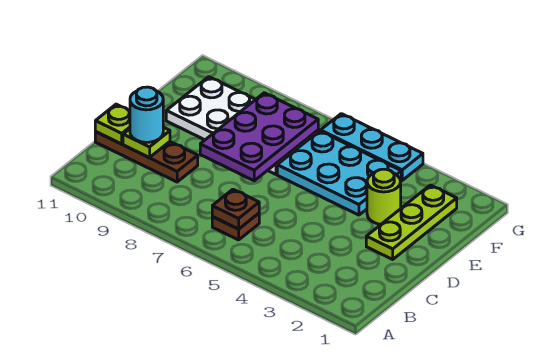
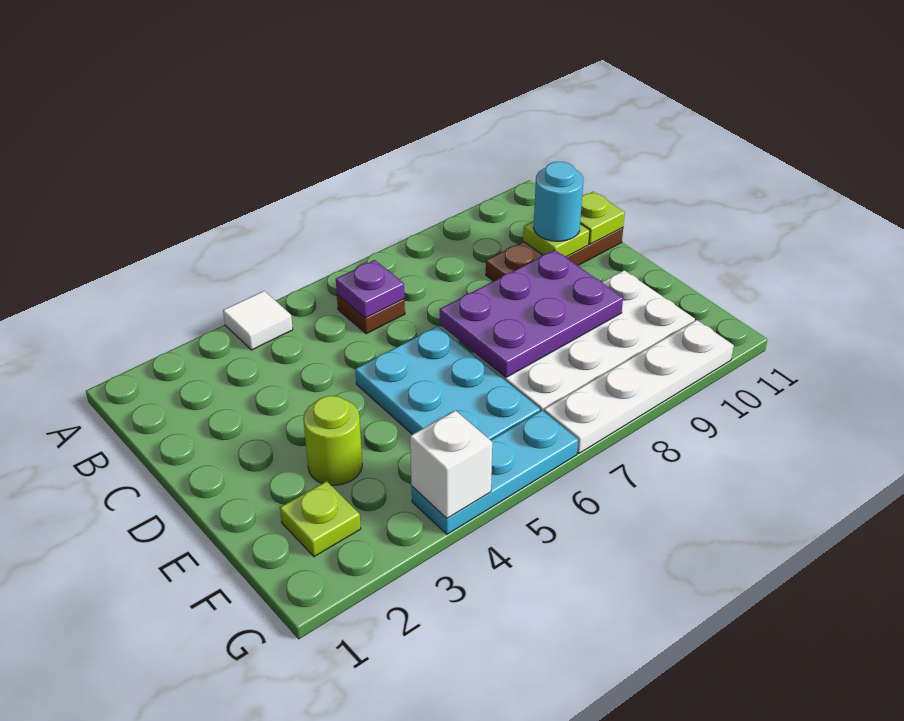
none -> white tile A4 level 1
brown plate B6 level 2 -> purple plate B6 level 2
lime plate D2:F2 level 1 -> lime plate F2 level 1
purple plate D7:F8 level 2 -> purple plate D7:E9 level 2
cyan plate E4:F6 level 1 -> cyan plate D5:F6 level 1
none -> white brick G4 level 2
none -> white plate G7:G10 level 1

